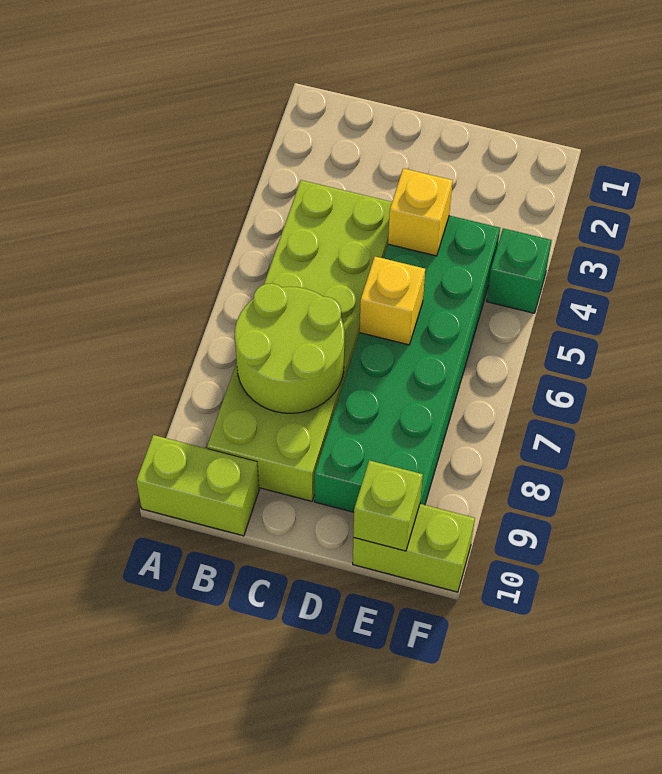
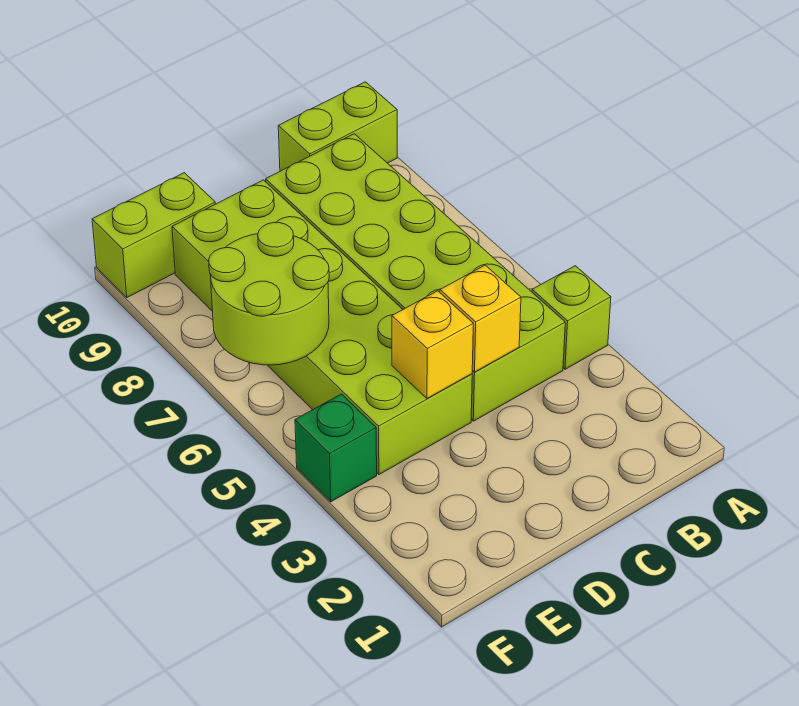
lime round brick B7:C8 level 2 -> lime round brick E6:F7 level 2
green brick D4:E9 level 1 -> lime brick D4:E9 level 1
yellow brick D6 level 2 -> yellow brick C4 level 2
lime brick E10 level 2 -> lime brick A4 level 1

